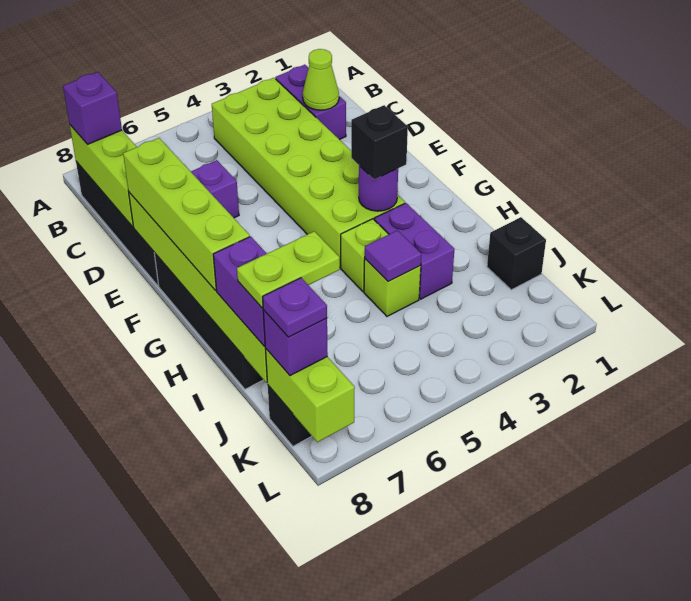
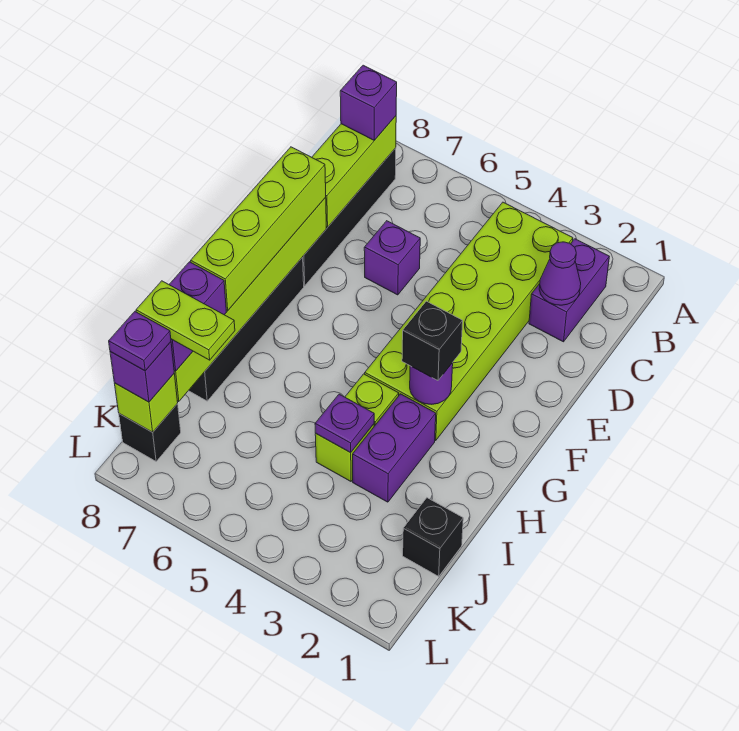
lime cone C2 level 2 -> purple cone C2 level 2
purple tile I4 level 2 -> purple plate I4 level 2
lime brick K8:L8 level 2 -> lime brick K8 level 2

